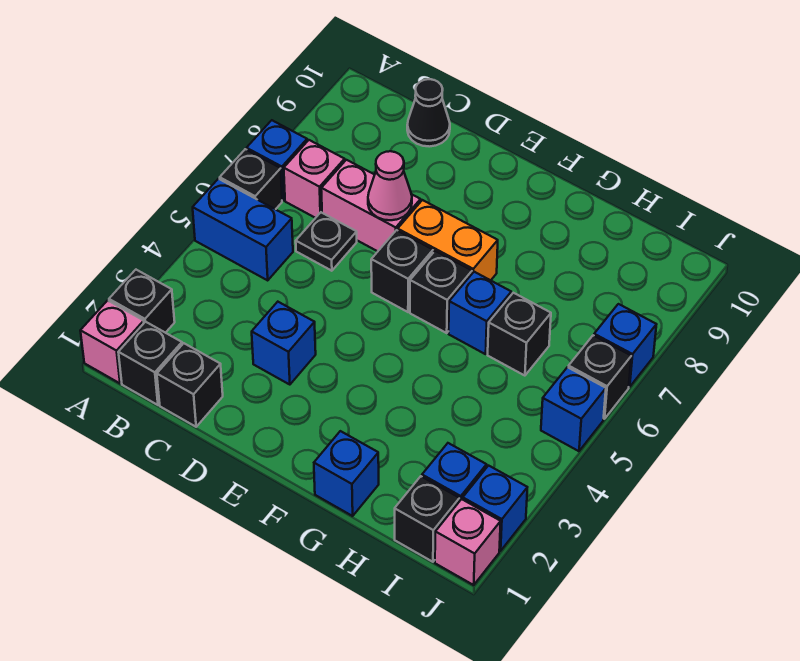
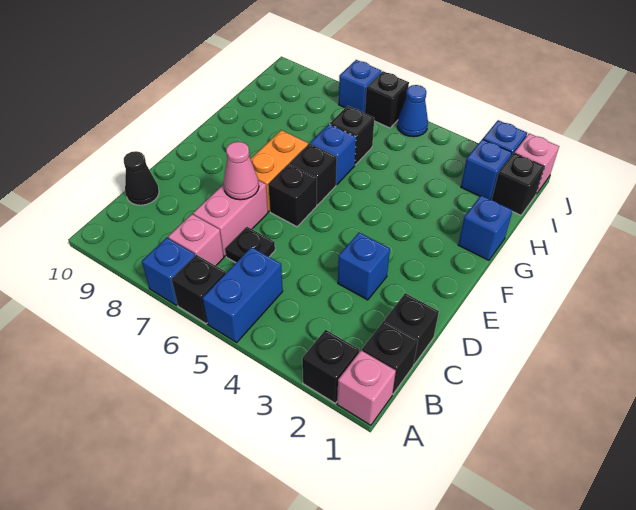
blue brick J5 level 1 -> blue cone J5 level 1

